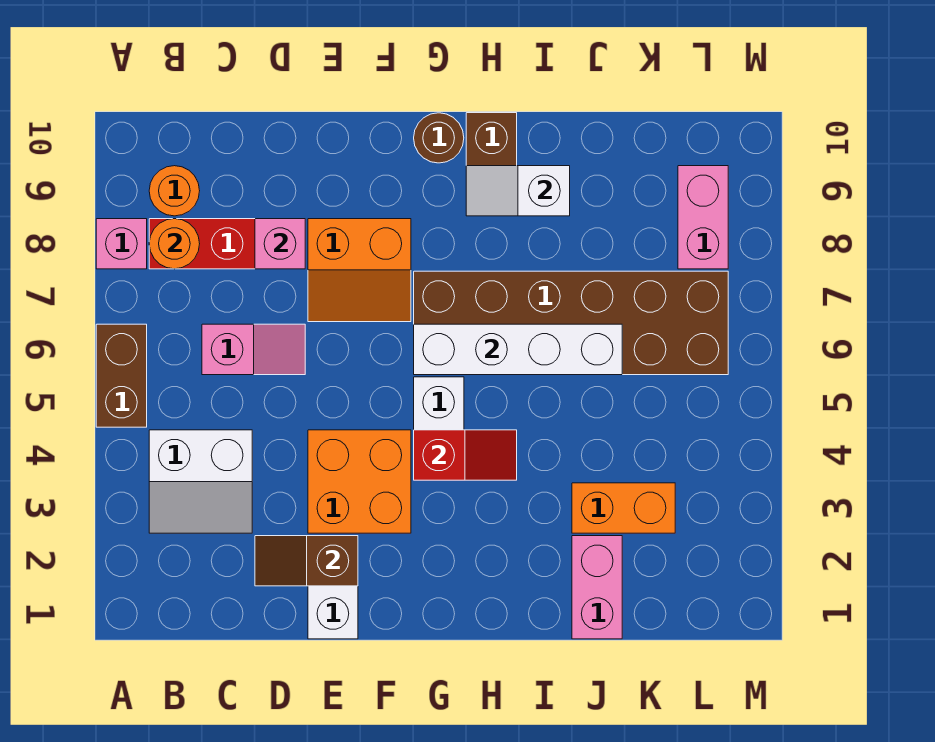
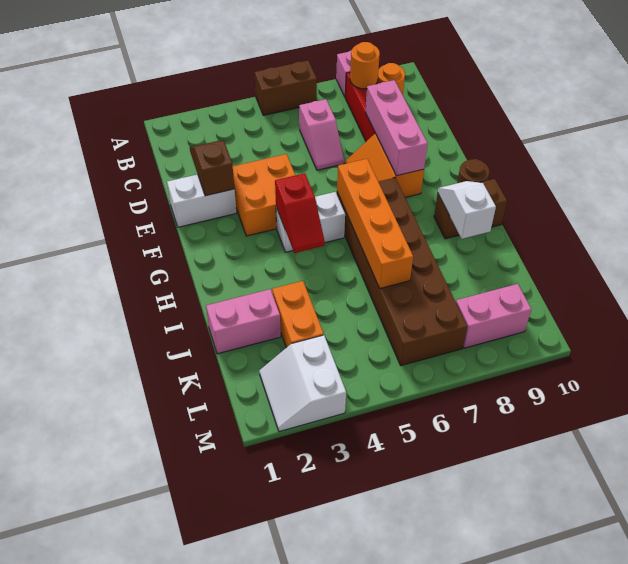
white slope B3:C4 level 1 top 4 -> white slope L2:M3 level 1 top 3
pink brick D8 level 2 -> pink brick D8:F8 level 2
white brick G6:J6 level 2 -> orange brick G6:J6 level 2

